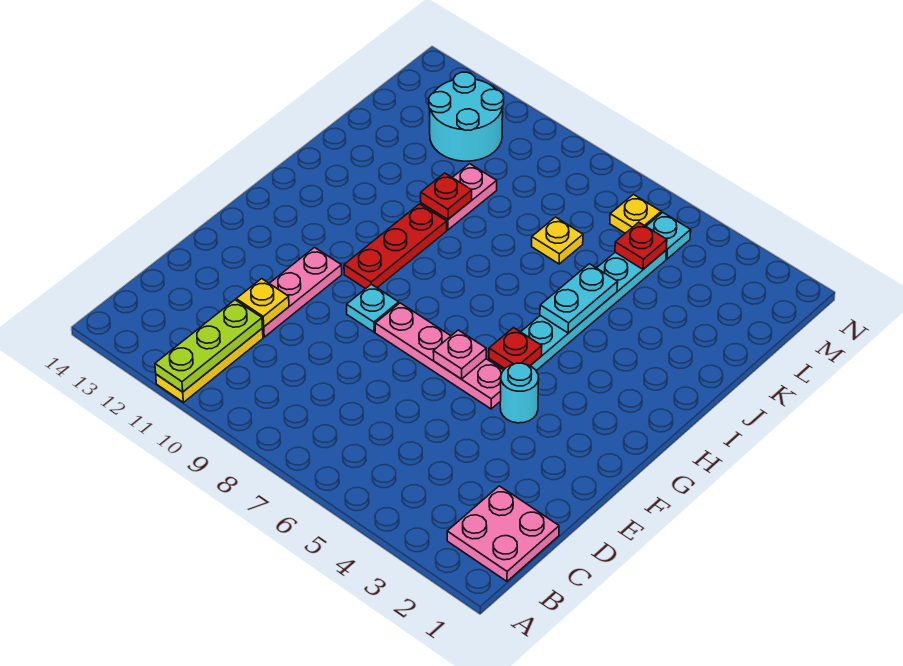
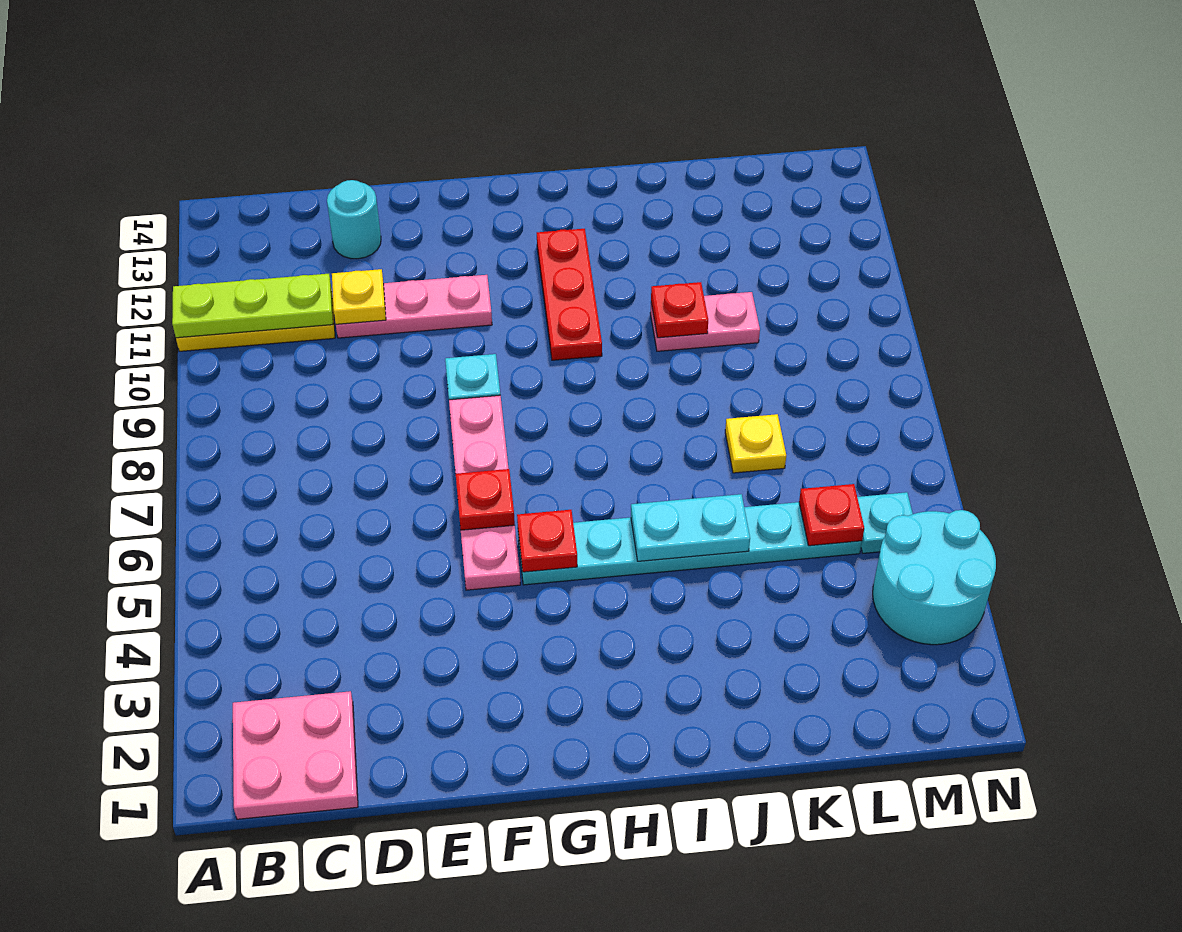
cyan round brick F4 level 1 -> cyan round brick D13 level 1
pink plate F6 level 2 -> red plate F6 level 2
red plate G10:I10 level 1 -> red plate H10:H12 level 1
cyan round brick L11:M12 level 1 -> cyan round brick M3:N4 level 1
yellow plate M6 level 1 -> none

